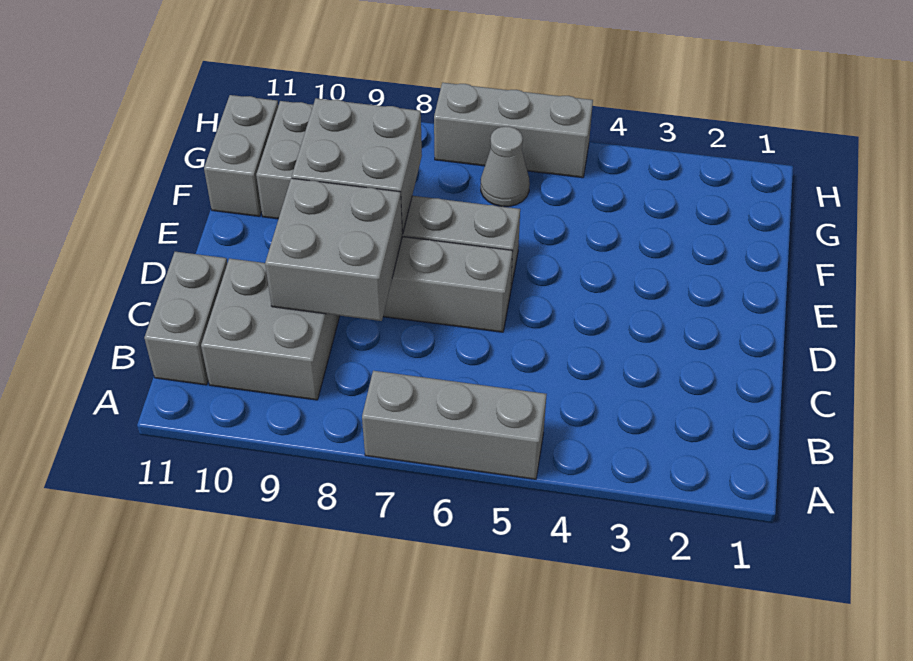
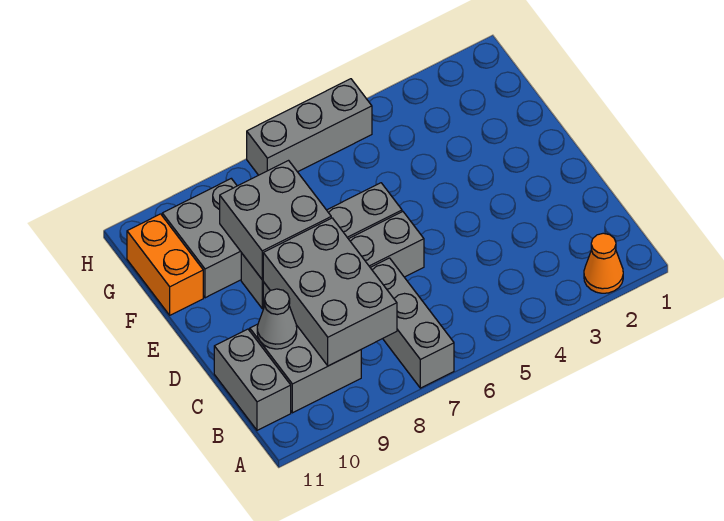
none -> orange cone A2 level 1
grey brick A5:A7 level 1 -> grey brick A7:C7 level 1
grey brick C8:D9 level 2 -> grey brick B8:D9 level 2
grey brick F11:G11 level 1 -> orange brick F11:G11 level 1
grey cone G6 level 1 -> grey cone C10 level 2

